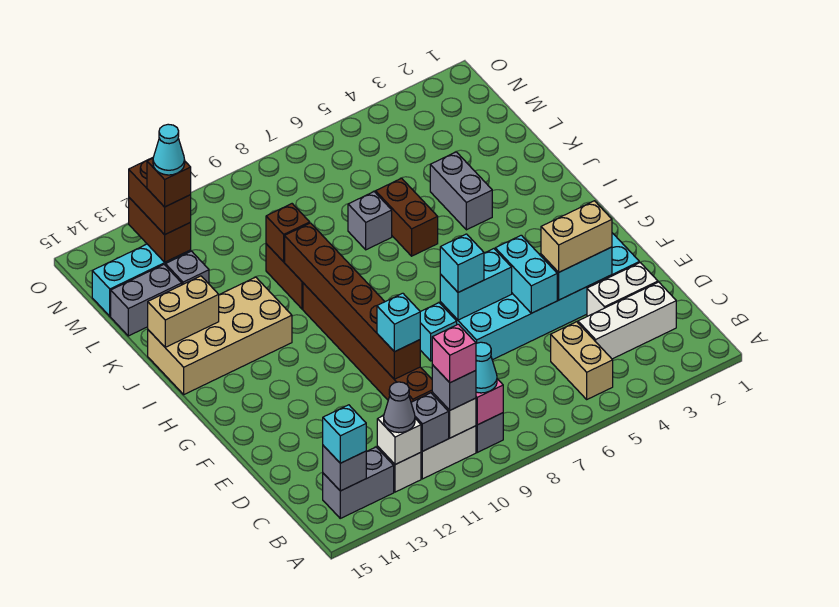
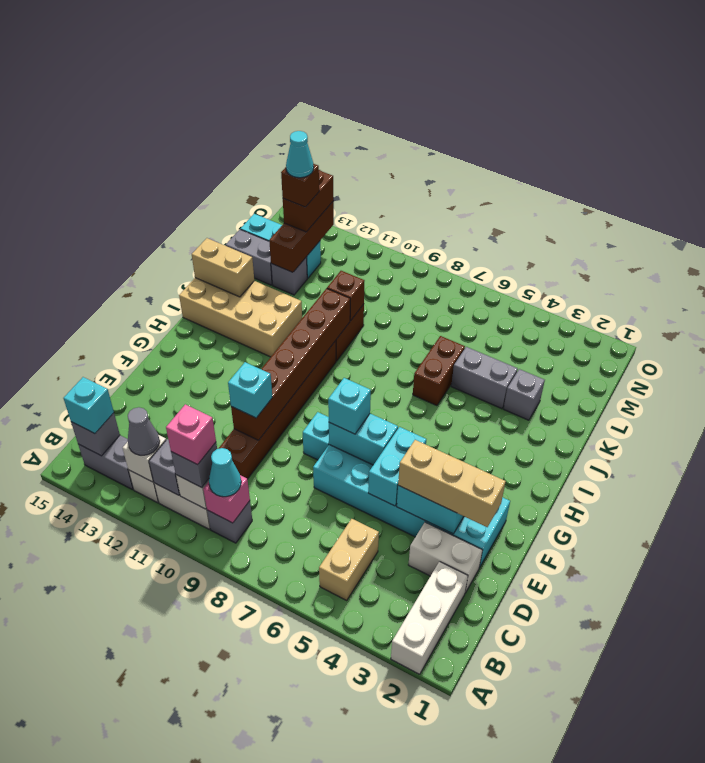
white brick C2:C4 level 1 -> white brick A2:C2 level 1
tan brick E3:E4 level 3 -> tan brick E2:E4 level 3
grey brick J4:K4 level 1 -> grey brick K4:K5 level 1
grey brick K7 level 1 -> grey brick K3 level 1
brown brick M13:N13 level 2 -> brown brick L13:N13 level 2

